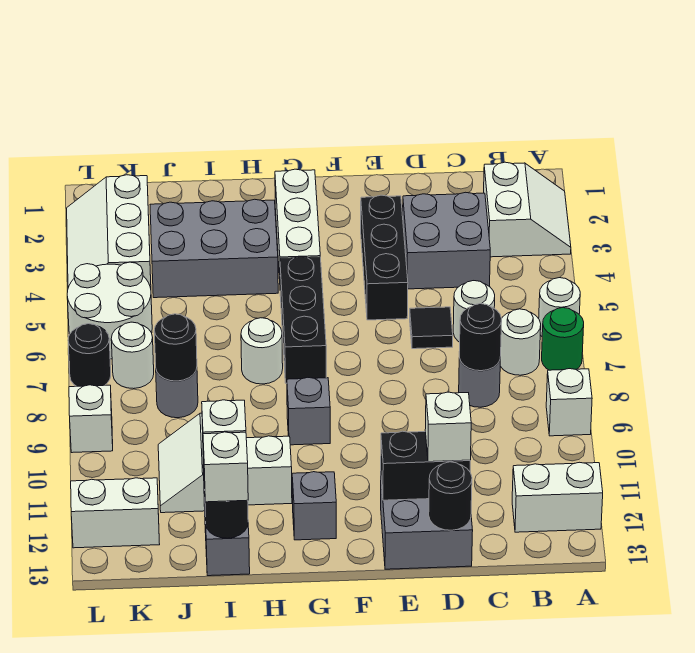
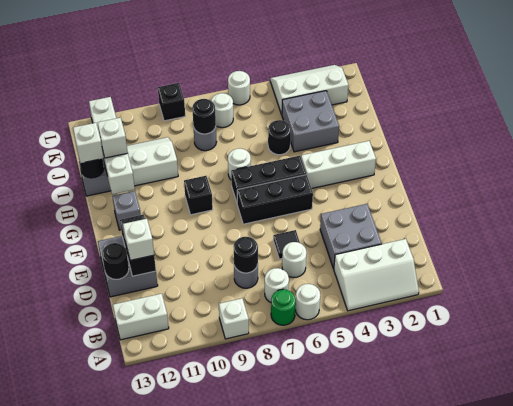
white slope A2:B3 level 1 top B -> white slope A2:B4 level 1 top B
white brick A12:B12 level 1 -> white brick B12:B13 level 1
black brick E3:E5 level 1 -> black brick F5:F7 level 1
grey brick G9 level 1 -> black brick G9 level 1
grey brick H3:J4 level 1 -> grey brick I3:J4 level 1
white round brick K5:L6 level 1 -> white round brick L6 level 1
black round brick L7 level 1 -> black round brick I5 level 1
white brick L9 level 1 -> black brick L9 level 1

